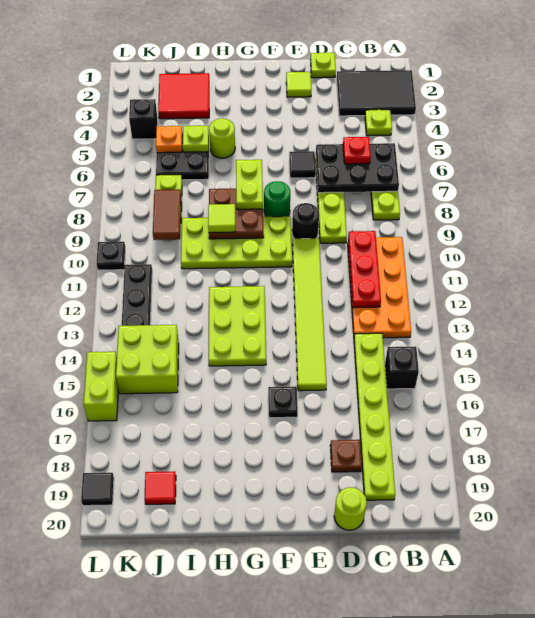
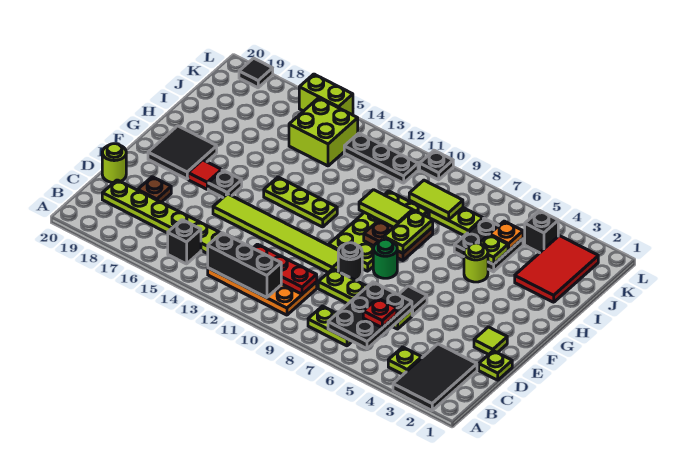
none -> black brick B11:B13 level 2
none -> black tile F18:G19 level 1
lime plate G7:G8 level 3 -> lime plate G8:H8 level 3
lime plate G12:H14 level 1 -> lime plate G12:G14 level 1
lime tile H9 level 3 -> lime tile H9:H10 level 3
red tile I2:J3 level 1 -> red tile I2:K3 level 1
brown tile J8:J9 level 2 -> lime tile J8:J9 level 2
red tile J19 level 1 -> red tile F17 level 1

